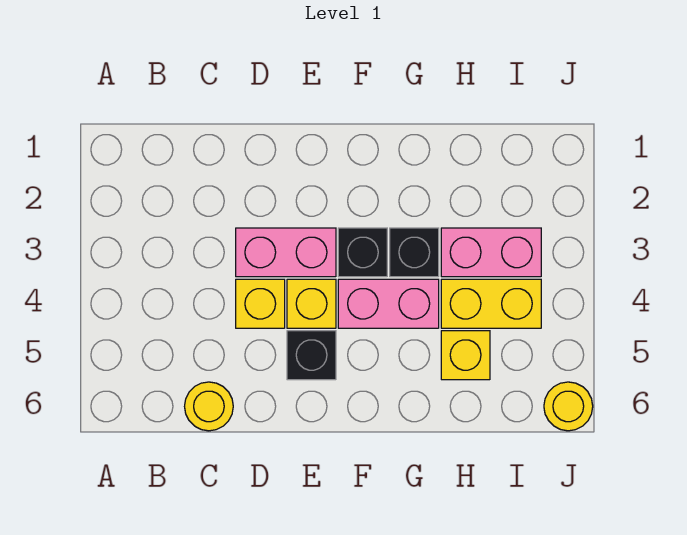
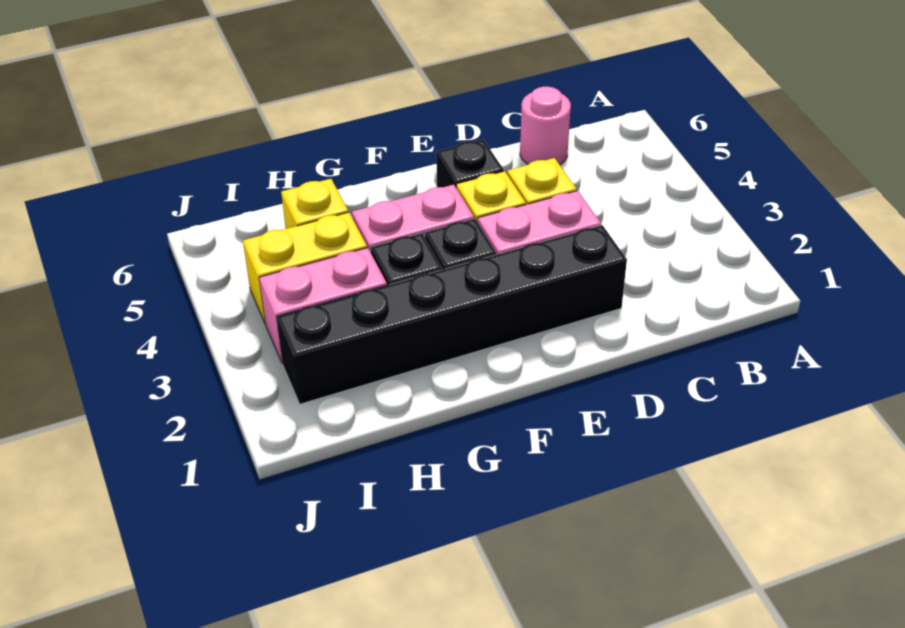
yellow round brick C6 level 1 -> pink round brick C6 level 1
none -> black brick D2:I2 level 1
yellow round brick J6 level 1 -> none

